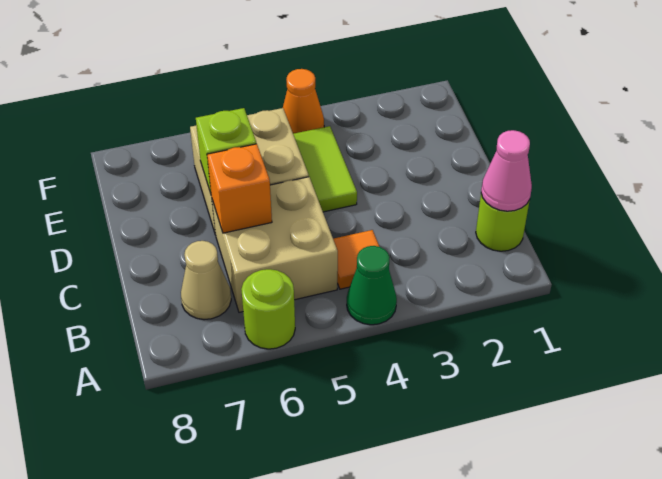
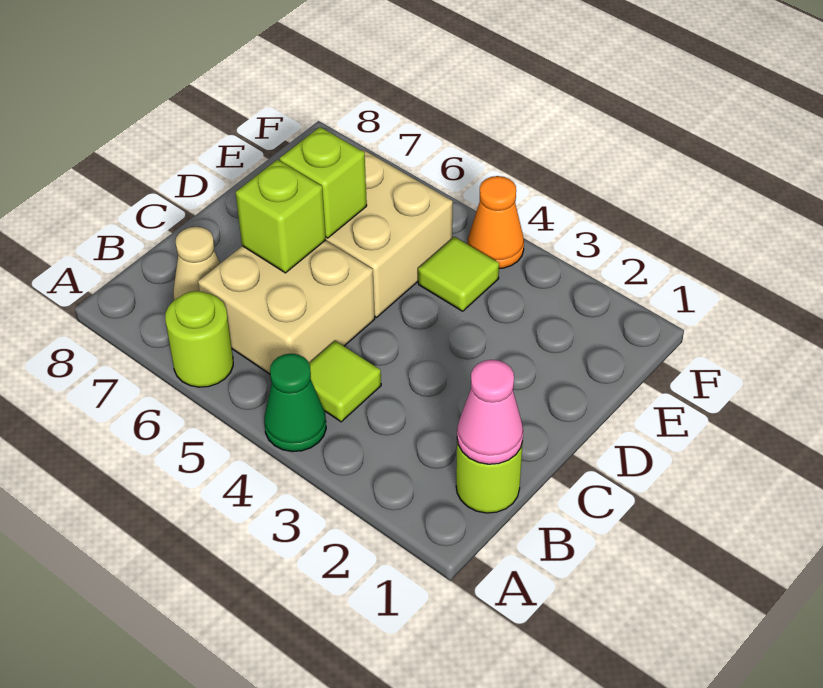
orange tile B4 level 1 -> lime tile B4 level 1
orange brick C6 level 2 -> lime brick C6 level 2
lime tile D4:E4 level 1 -> lime tile E4 level 1

